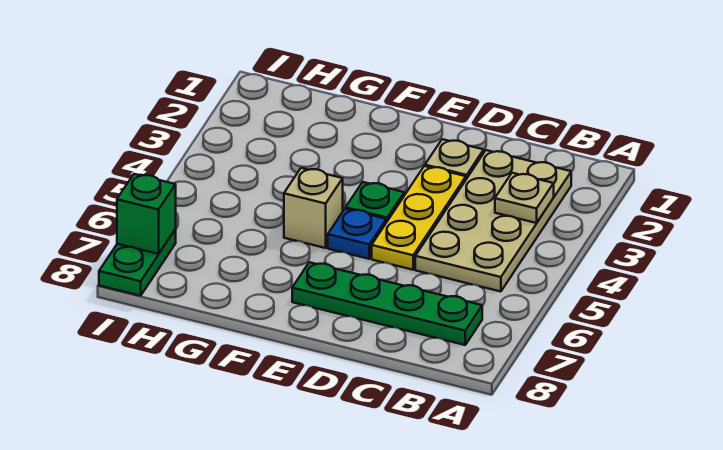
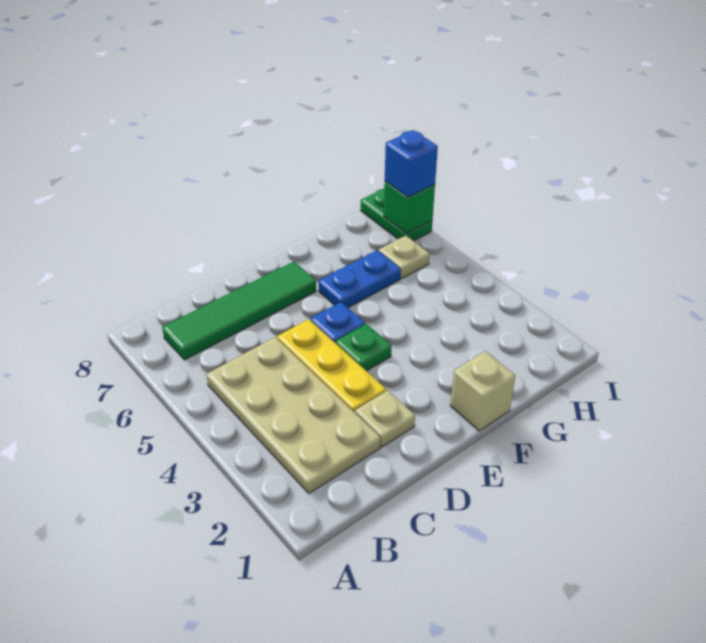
tan plate B3 level 2 -> tan plate H6 level 1
green plate B7:E7 level 1 -> green tile B7:E7 level 1
tan brick F5 level 1 -> tan brick F1 level 1
none -> blue plate F6:G6 level 1
none -> blue brick I7 level 3

